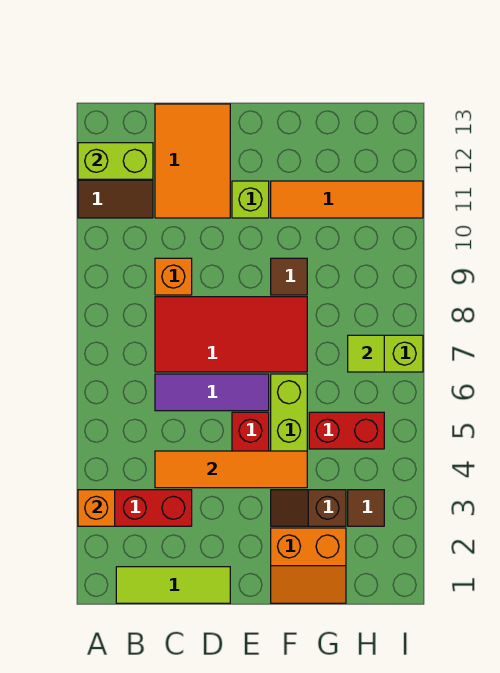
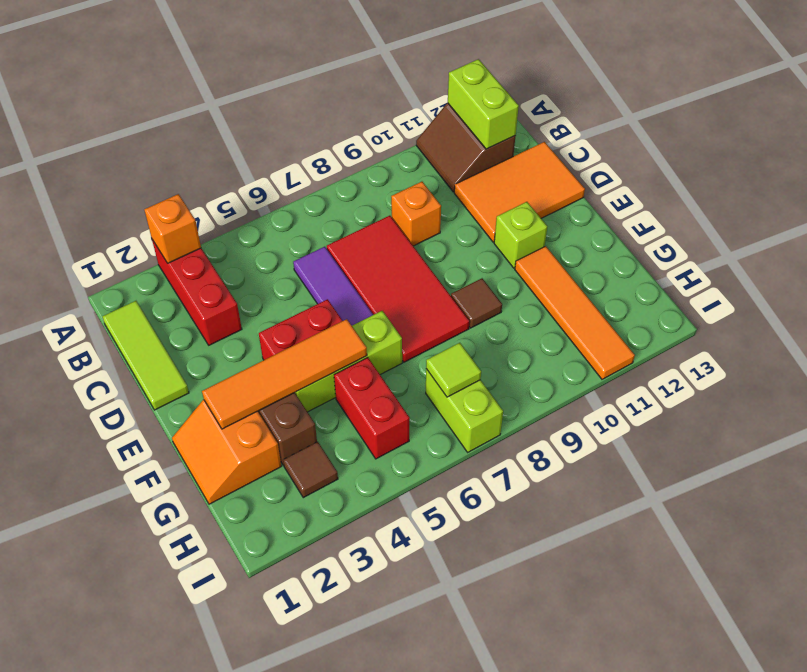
orange tile C4:F4 level 2 -> orange tile F2:F5 level 2

